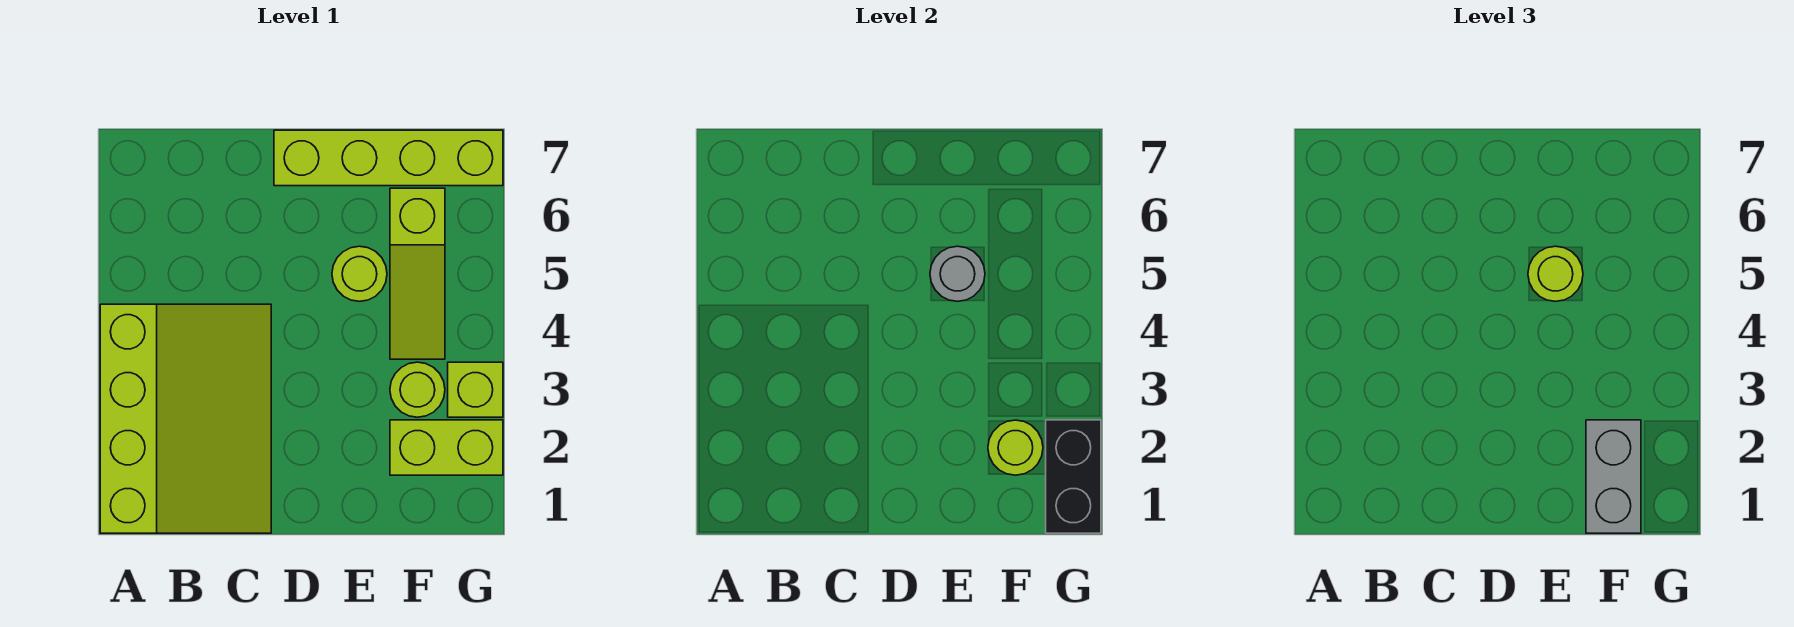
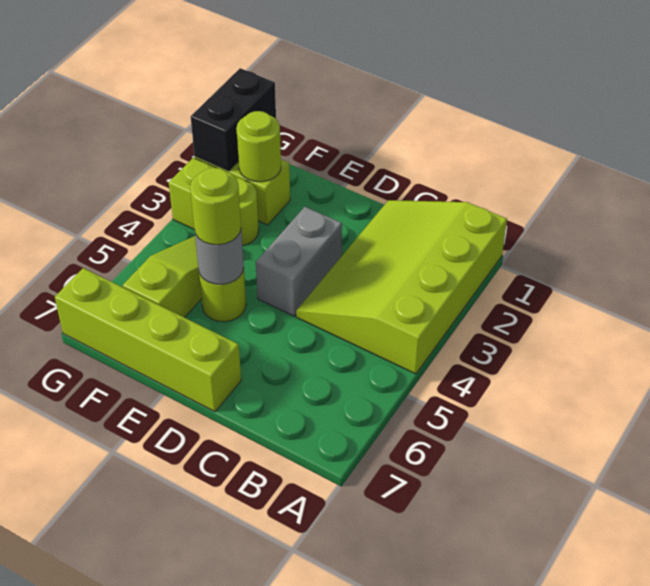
grey brick F1:F2 level 3 -> grey brick D3:D4 level 1

